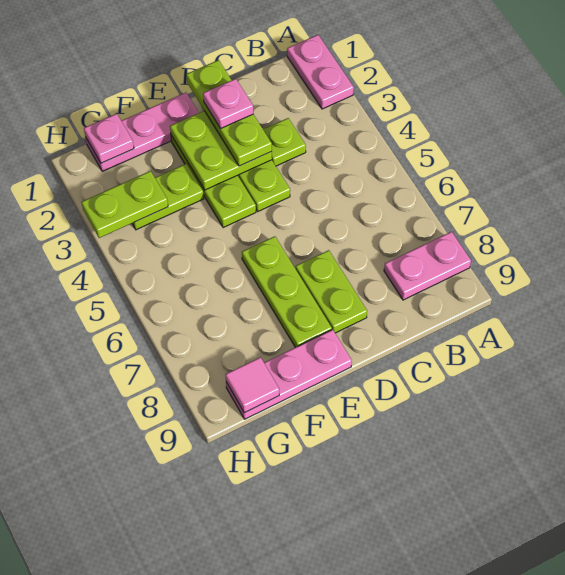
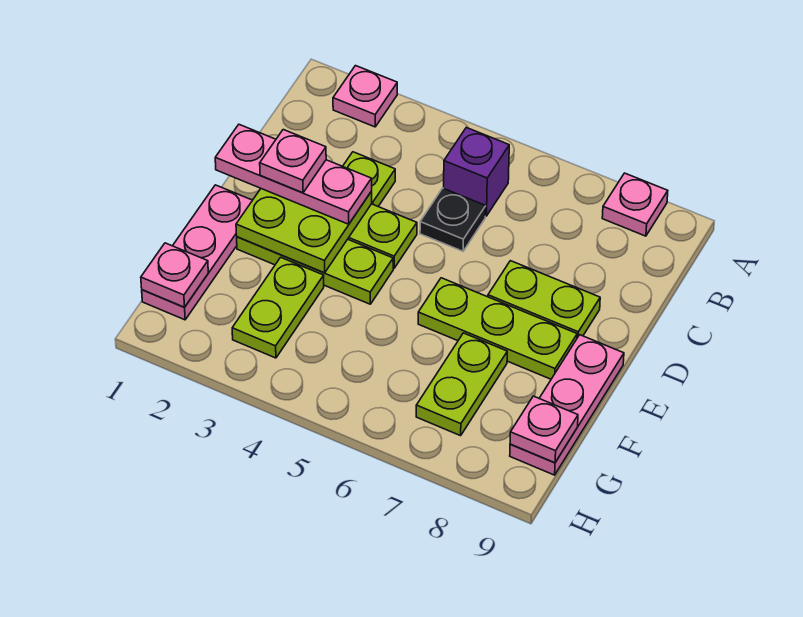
pink plate A1:A2 level 1 -> pink plate A2 level 1
pink plate A8:B8 level 1 -> pink plate A8 level 1
none -> purple brick B5 level 1
none -> black plate C5 level 1
lime plate D1:D3 level 3 -> pink plate D1:D3 level 3
lime plate G3:H3 level 2 -> lime plate F7:G7 level 1
pink tile G9 level 2 -> pink plate G9 level 2

